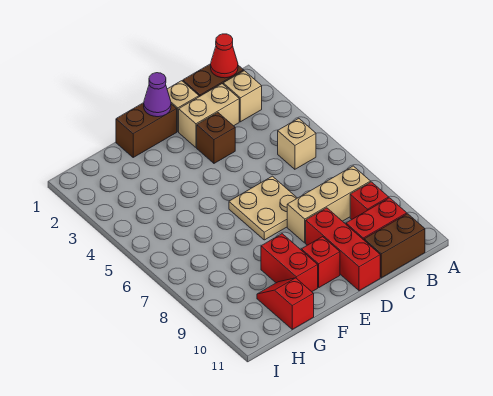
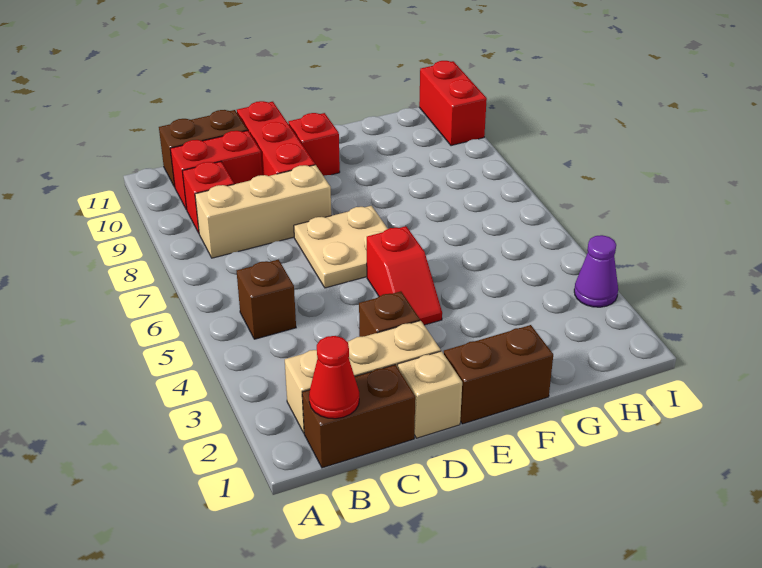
tan brick B5 level 1 -> brown brick B5 level 1
purple cone E1 level 2 -> purple cone I3 level 1
red brick F9:F10 level 1 -> red brick I10:I11 level 1
red slope G10:G11 level 1 top 11 -> red slope E4:E5 level 1 top 5

